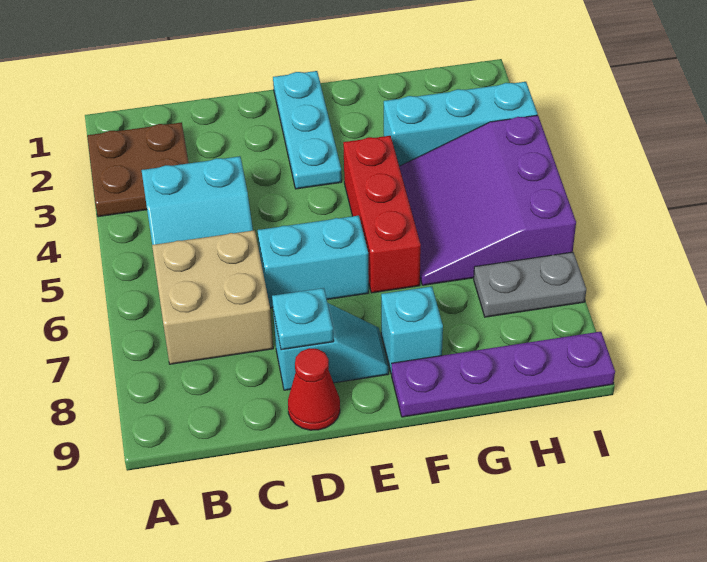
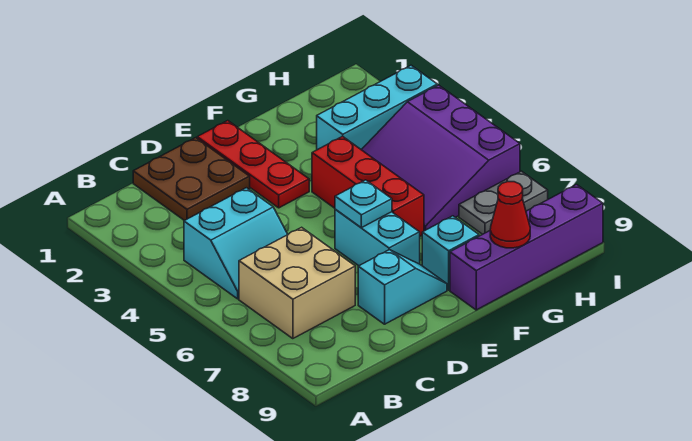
brown plate A2:B3 level 1 -> brown plate C1:D2 level 1
cyan brick D6:E6 level 1 -> cyan brick E6:E7 level 1
cyan plate D8 level 2 -> cyan plate E6 level 2
red cone D9 level 1 -> red cone G9 level 2
cyan plate E1:E3 level 1 -> red plate E1:E3 level 1
purple plate F9:I9 level 1 -> purple brick F9:I9 level 1

